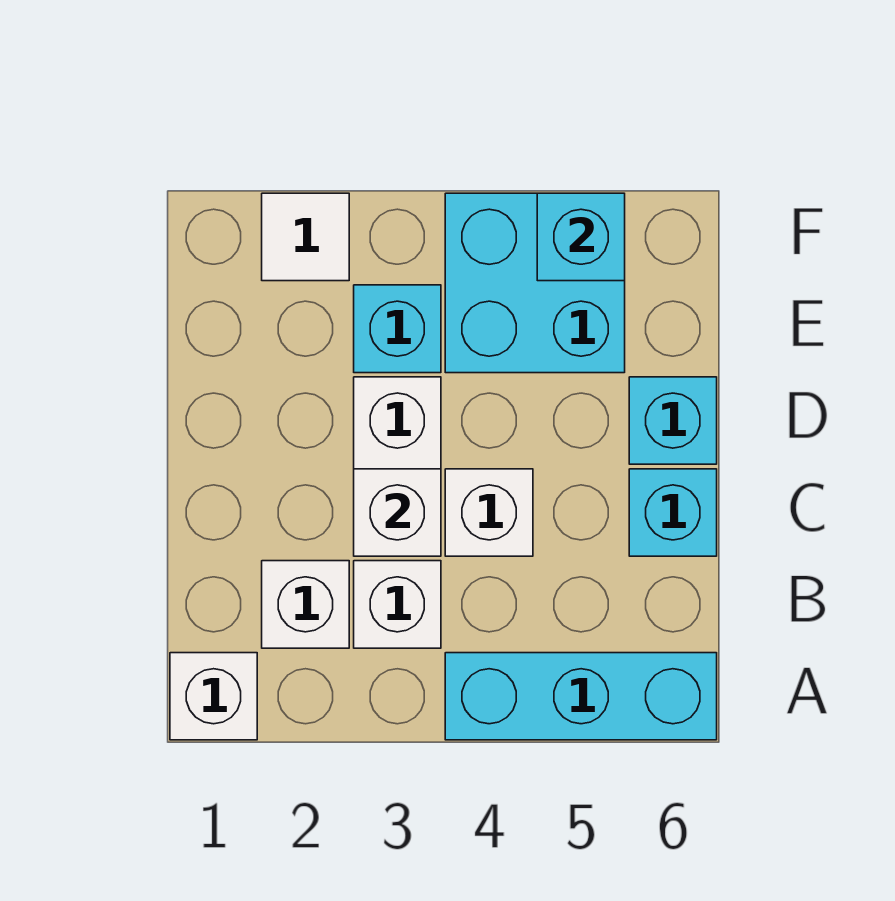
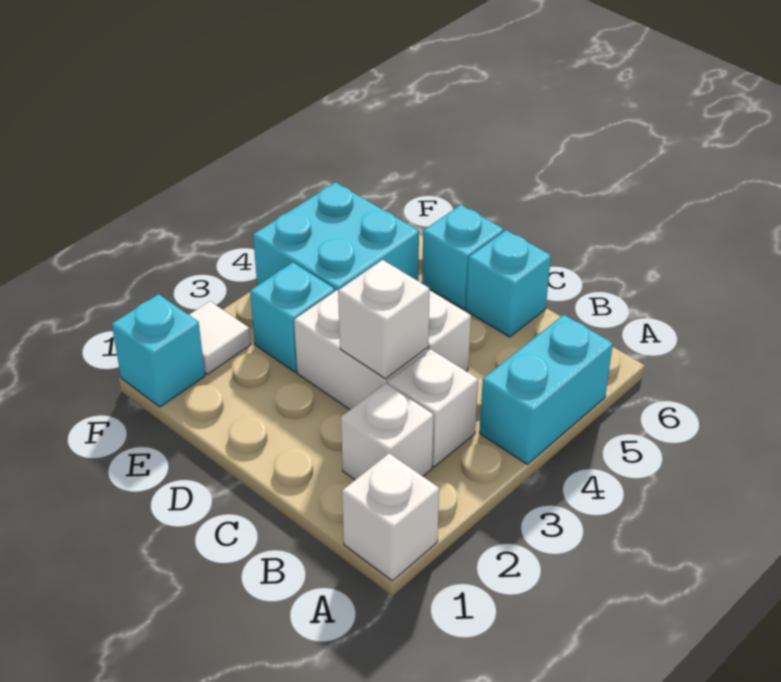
cyan brick A4:A6 level 1 -> cyan brick A4:A5 level 1
cyan brick F5 level 2 -> cyan brick F1 level 1

